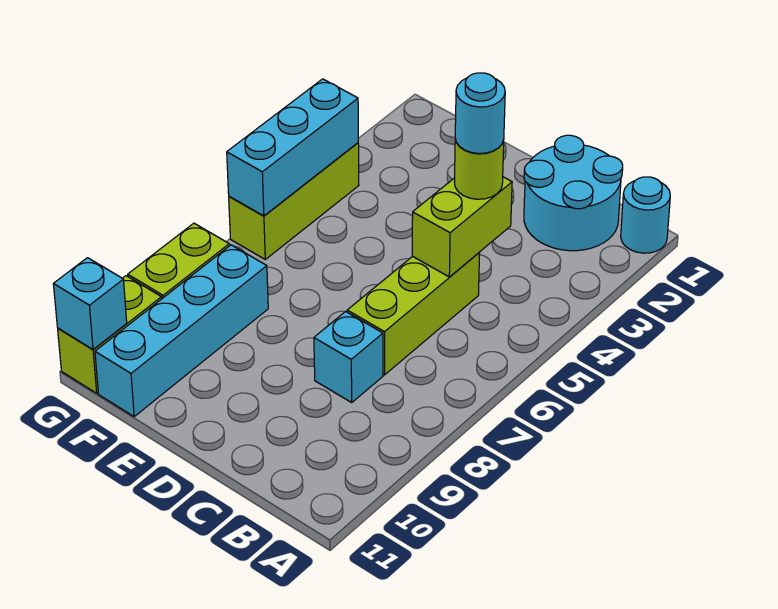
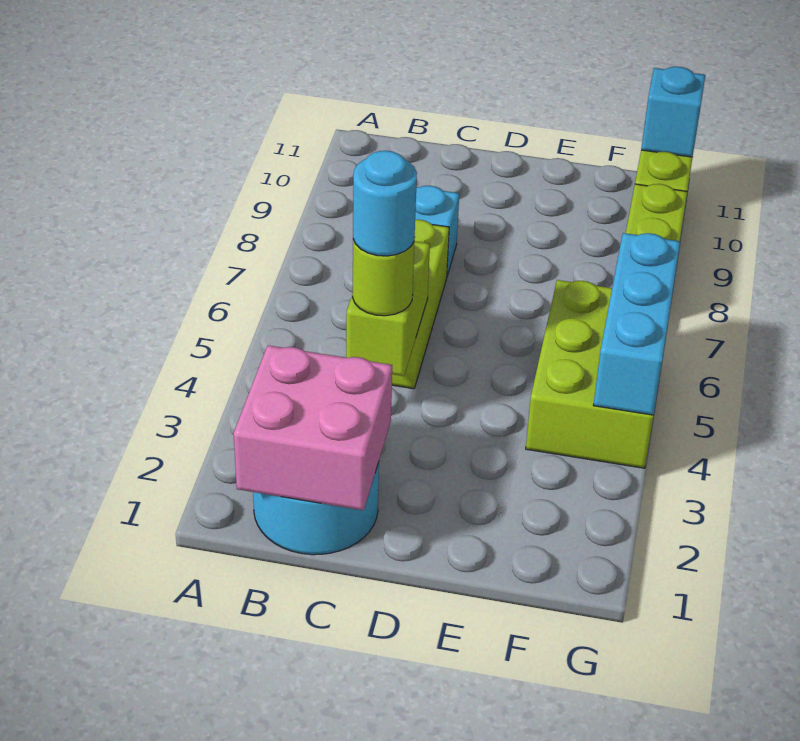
cyan round brick A1 level 1 -> none
none -> pink brick B1:C2 level 2
cyan brick F8:F11 level 1 -> none
lime brick G4:G6 level 1 -> lime brick F4:G6 level 1

